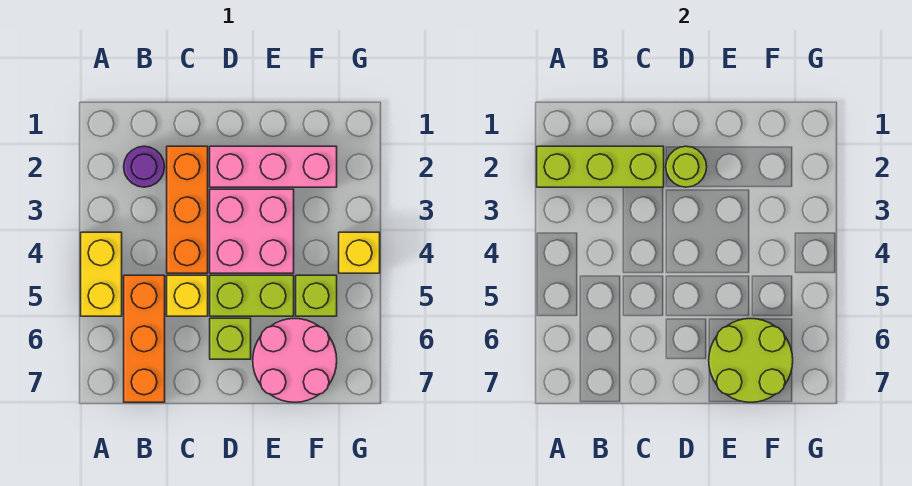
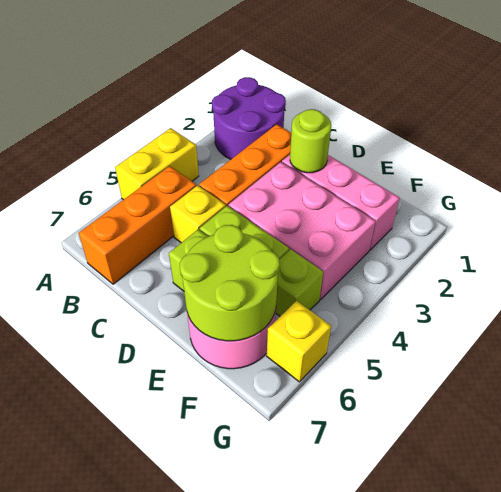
lime brick A2:C2 level 2 -> none
purple round brick B2 level 1 -> purple round brick A1:B2 level 1
pink brick D3:E4 level 1 -> pink brick D3:F4 level 1
yellow brick G4 level 1 -> yellow brick G6 level 1

